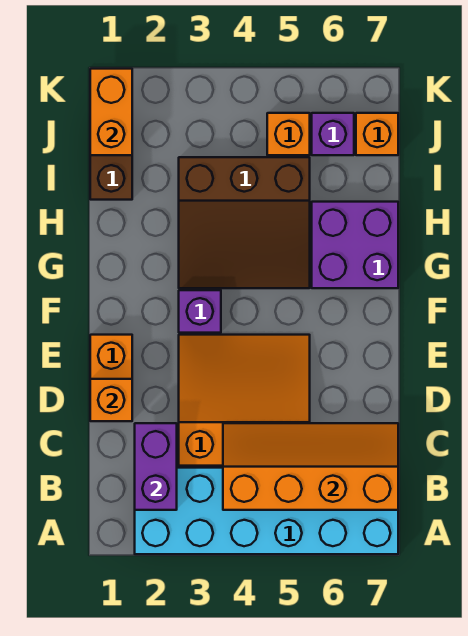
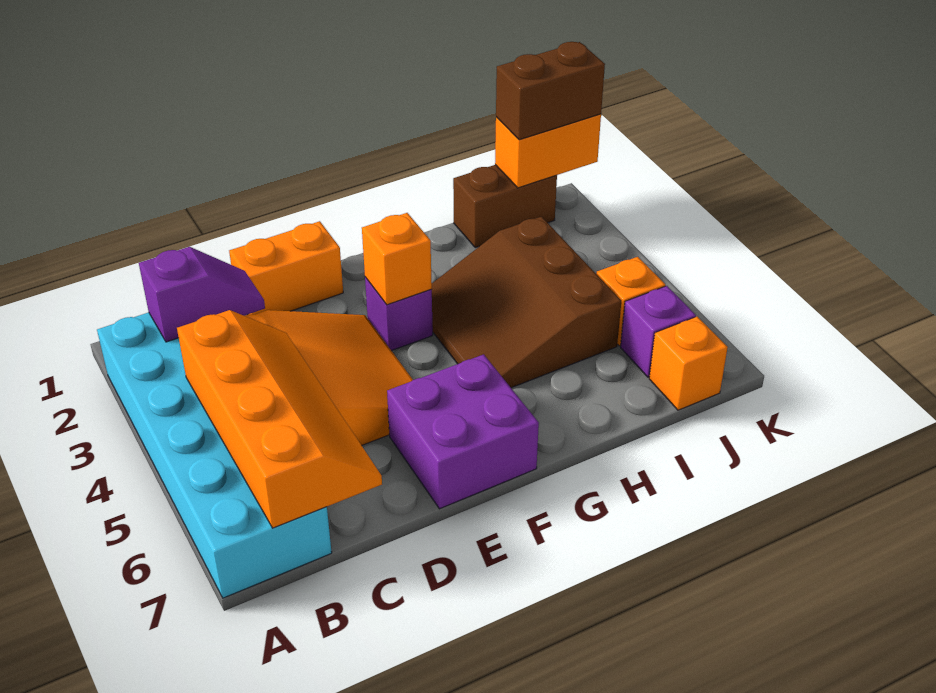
purple brick B2:C2 level 2 -> purple slope B2:C2 level 2 top B
orange brick D1 level 2 -> orange brick F3 level 2
purple brick G6:H7 level 1 -> purple brick E6:F7 level 1
none -> brown brick J1:K1 level 3

